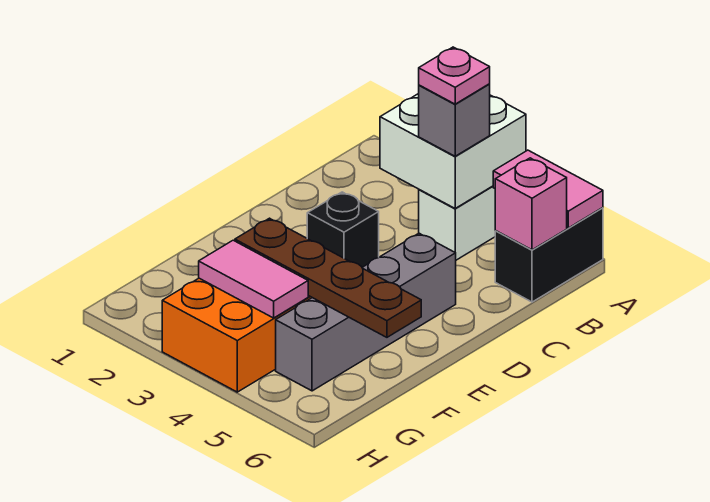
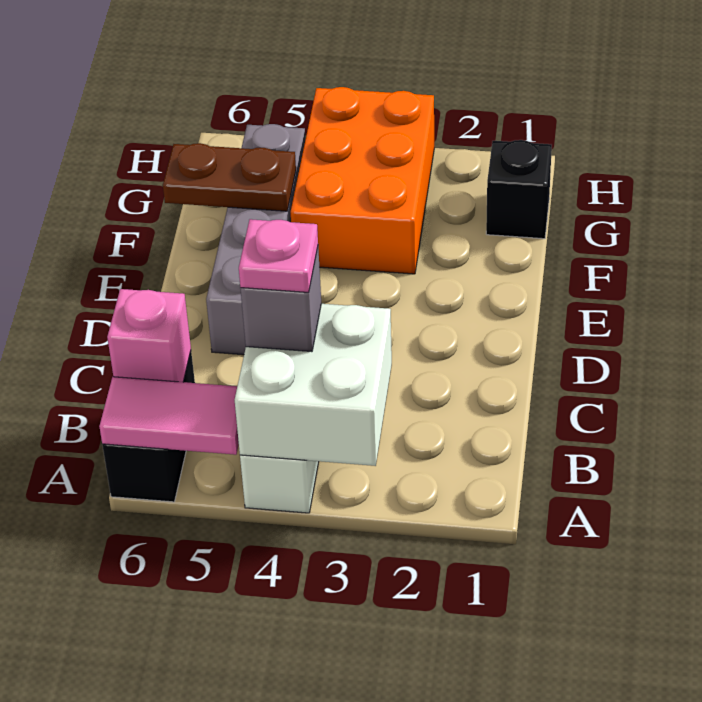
black brick D3 level 1 -> black brick G1 level 1
brown plate F3:F6 level 2 -> brown plate F5:F6 level 2
pink tile G3:G4 level 2 -> none

